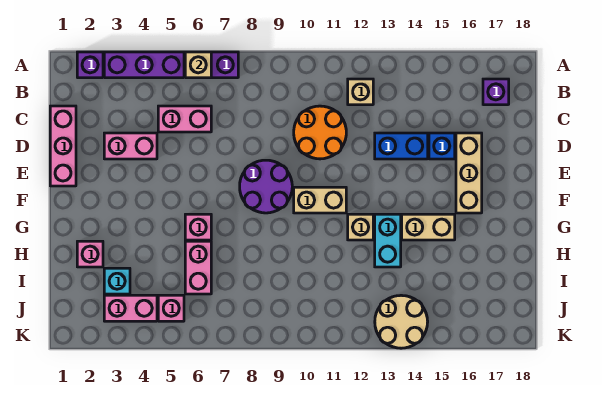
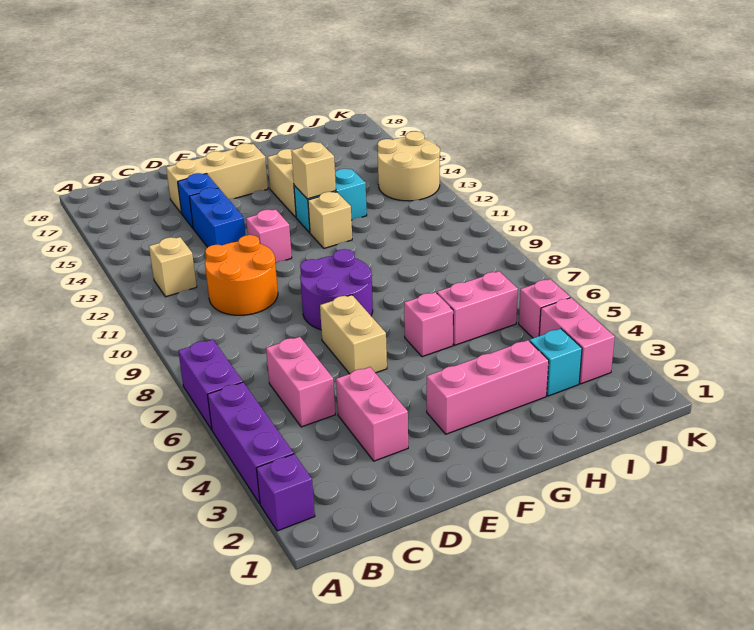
tan brick A6 level 2 -> tan brick G13 level 2
purple brick B17 level 1 -> none
pink brick C1:E1 level 1 -> pink brick F3:H3 level 1
tan brick F10:F11 level 1 -> tan brick E6:E7 level 1
pink brick H2 level 1 -> pink brick E12 level 1

